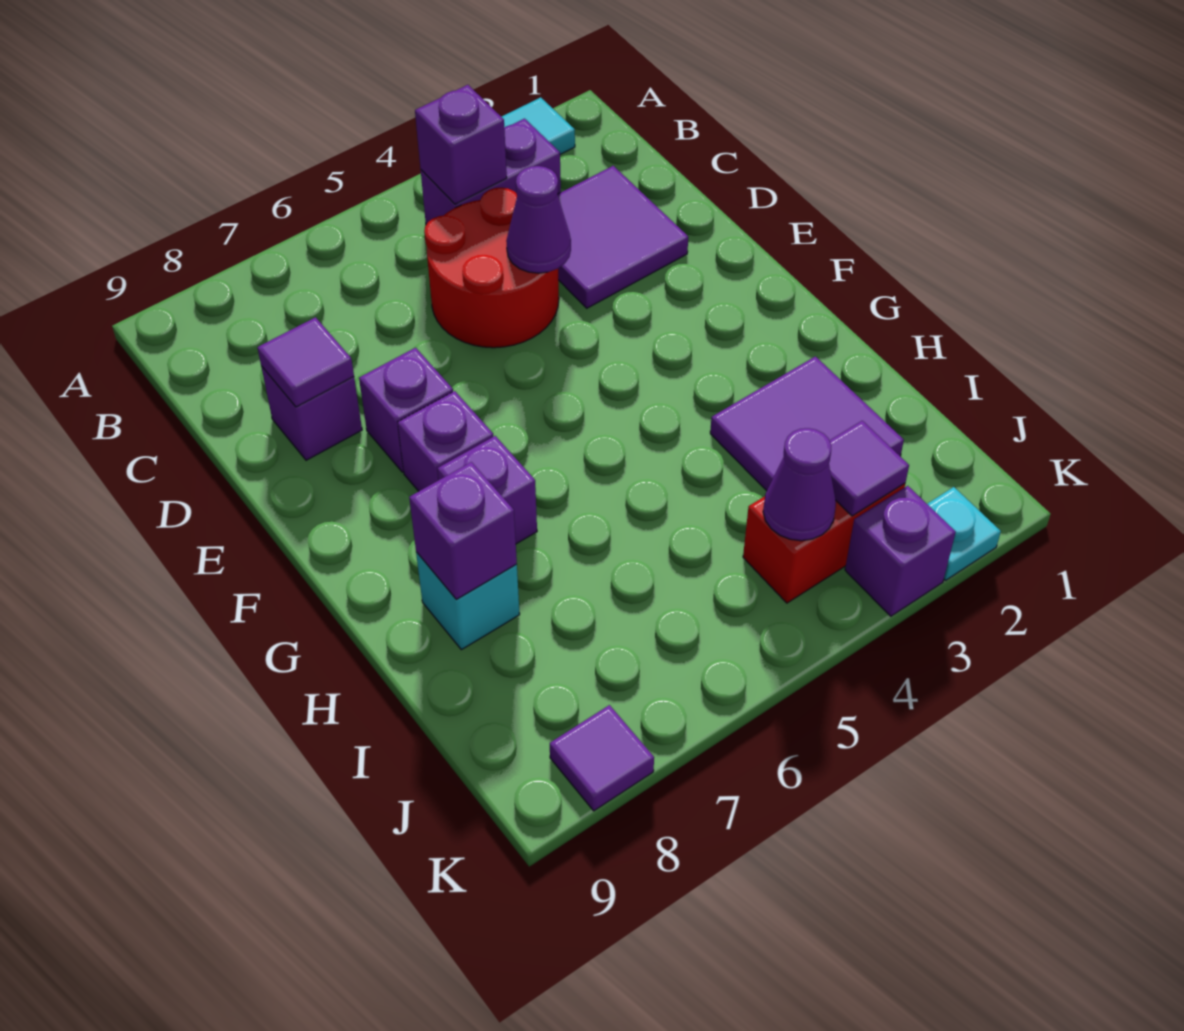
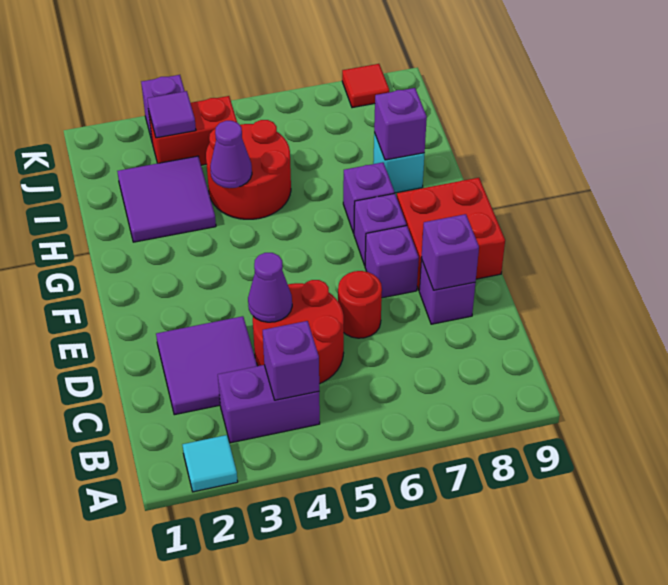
none -> red round brick D6 level 1
purple tile D8 level 2 -> purple brick D8 level 2
none -> red brick E8:F9 level 1
none -> red round brick H4:I5 level 1
purple cone J4 level 2 -> purple cone H4 level 2
cyan plate K2 level 1 -> none
purple tile K8 level 1 -> red tile K8 level 1

